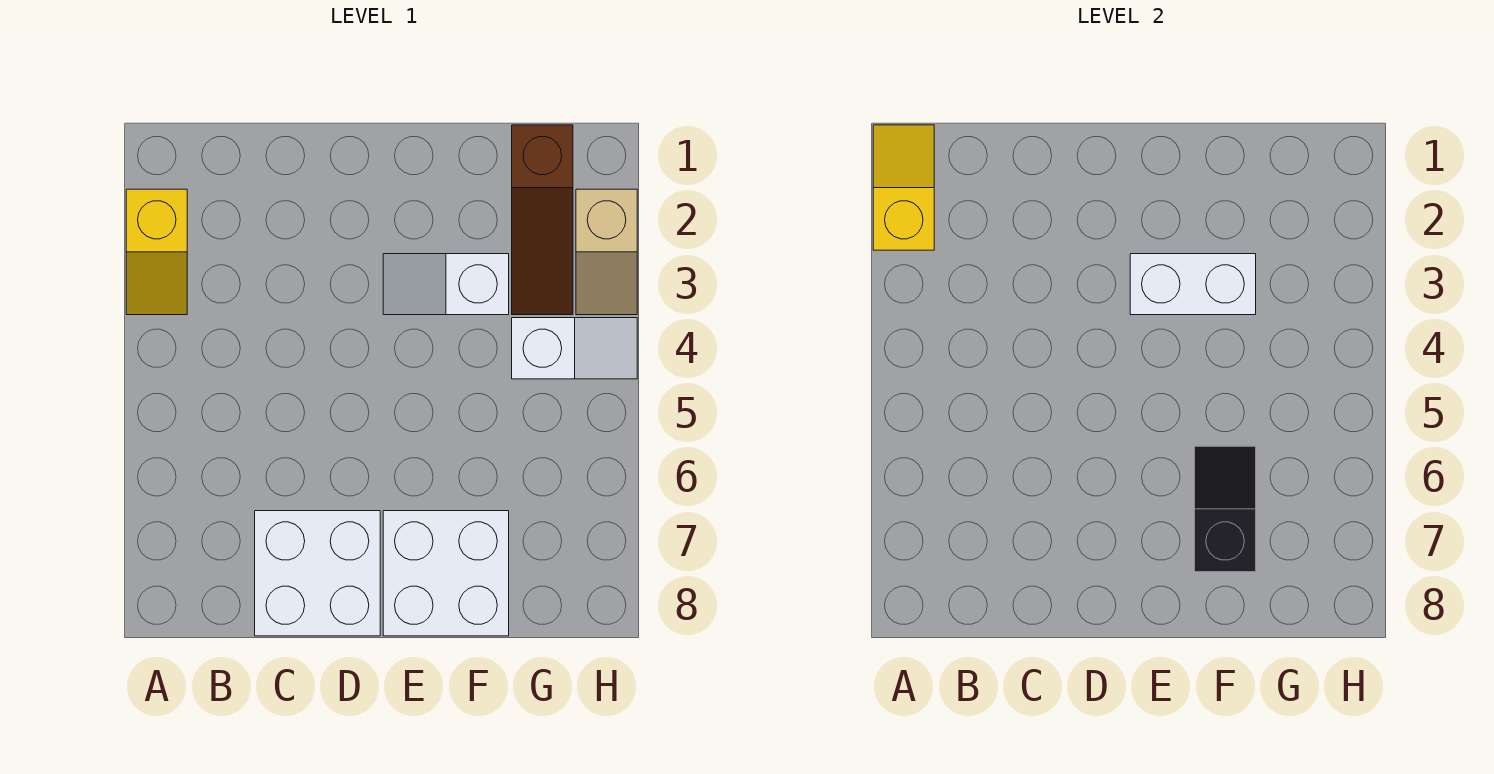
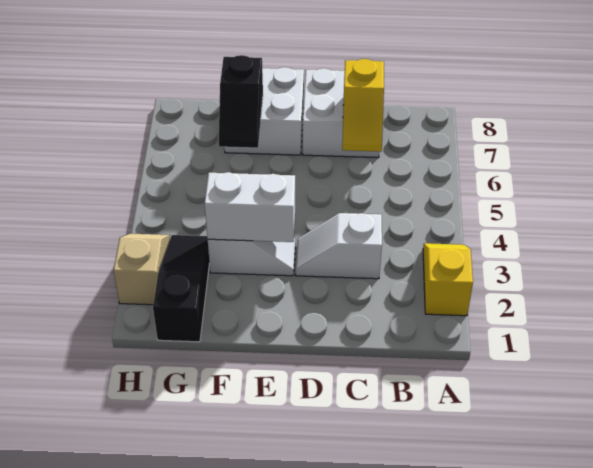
yellow slope A1:A2 level 2 top 2 -> yellow slope C6:C7 level 2 top 7
brown slope G1:G3 level 1 top 1 -> black slope G1:G3 level 1 top 1
white slope G4:H4 level 1 top G -> white slope C3:D3 level 1 top C

